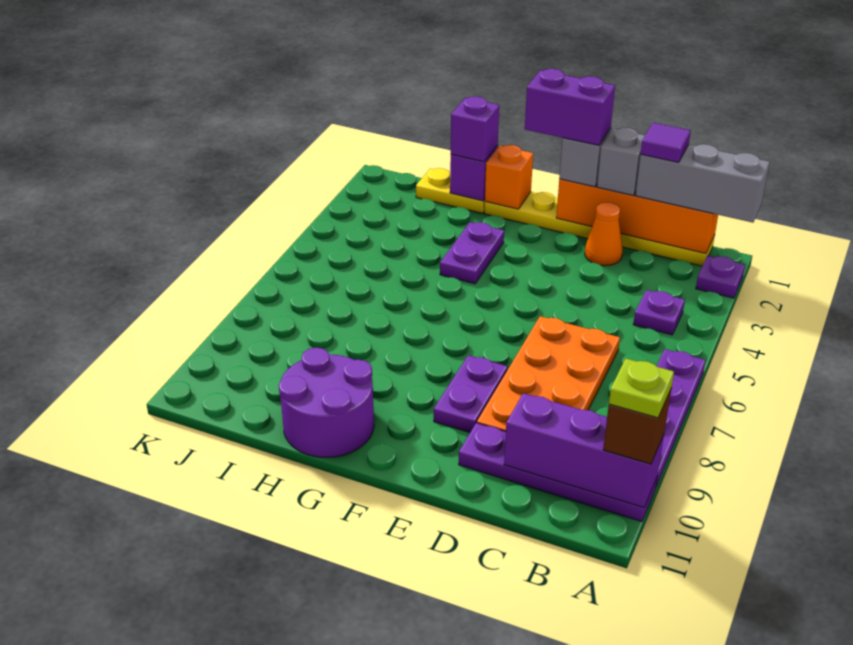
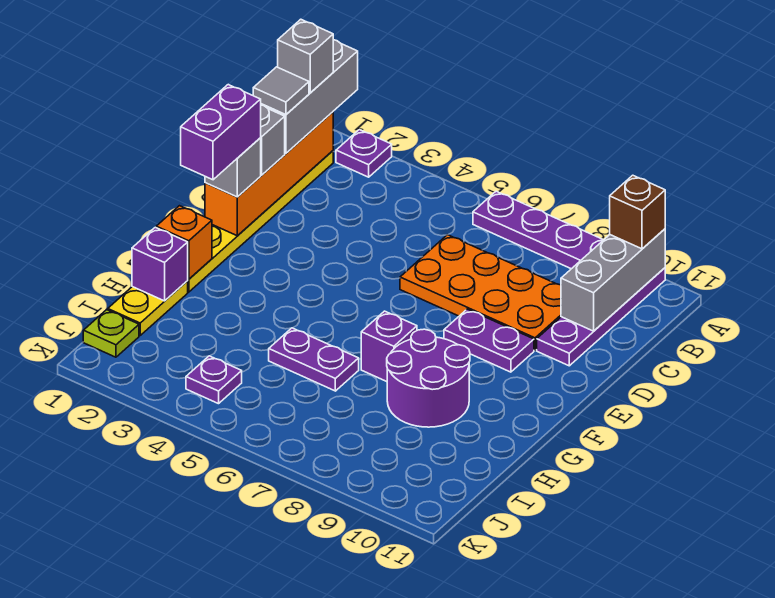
purple brick A10:C10 level 2 -> grey brick A10:C10 level 2
lime plate A10 level 4 -> lime plate J1 level 1
none -> grey brick B1 level 4
purple plate B4 level 1 -> purple plate J4 level 1
purple tile C1 level 4 -> grey tile C1 level 4
orange cone D2 level 1 -> none
purple plate G3:G4 level 1 -> purple plate H5:H6 level 1
purple round brick G10:H11 level 1 -> purple round brick G8:H9 level 1
purple brick H1 level 3 -> purple brick G7 level 1

